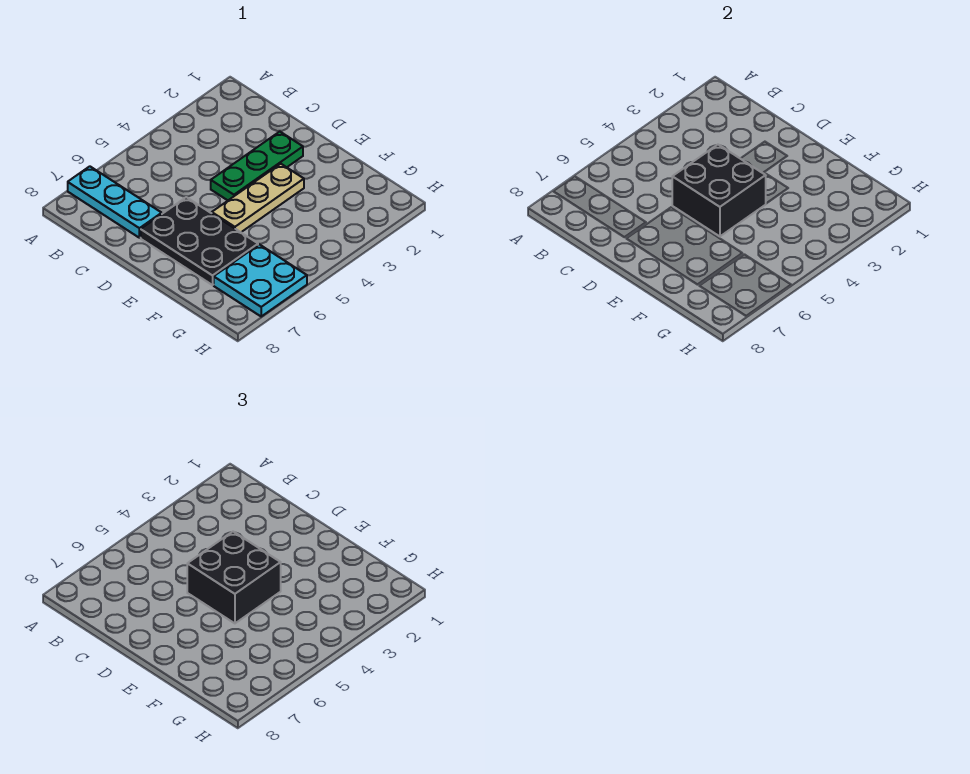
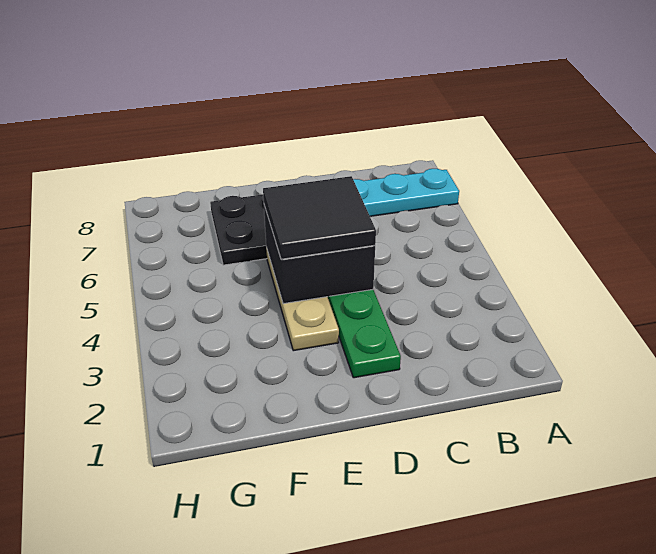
black brick D4:E5 level 3 -> black tile D4:E5 level 3
cyan plate G6:H7 level 1 -> none

